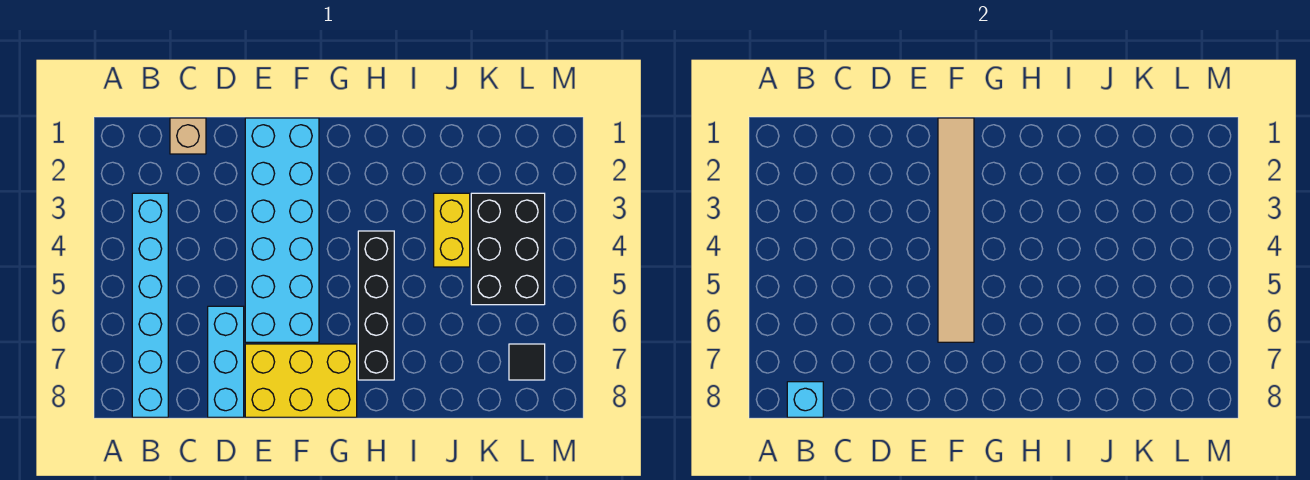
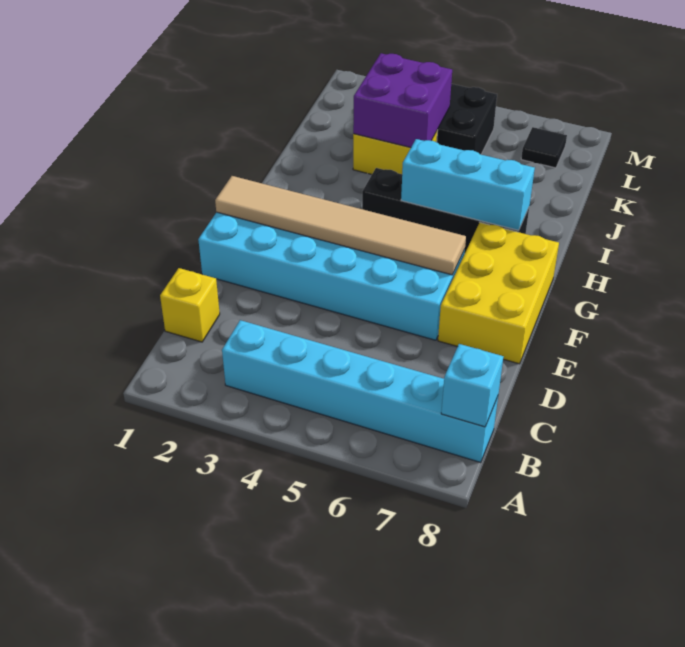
tan brick C1 level 1 -> yellow brick C1 level 1
cyan brick D6:D8 level 1 -> cyan brick H5:H7 level 2
none -> purple brick J3:K4 level 2

